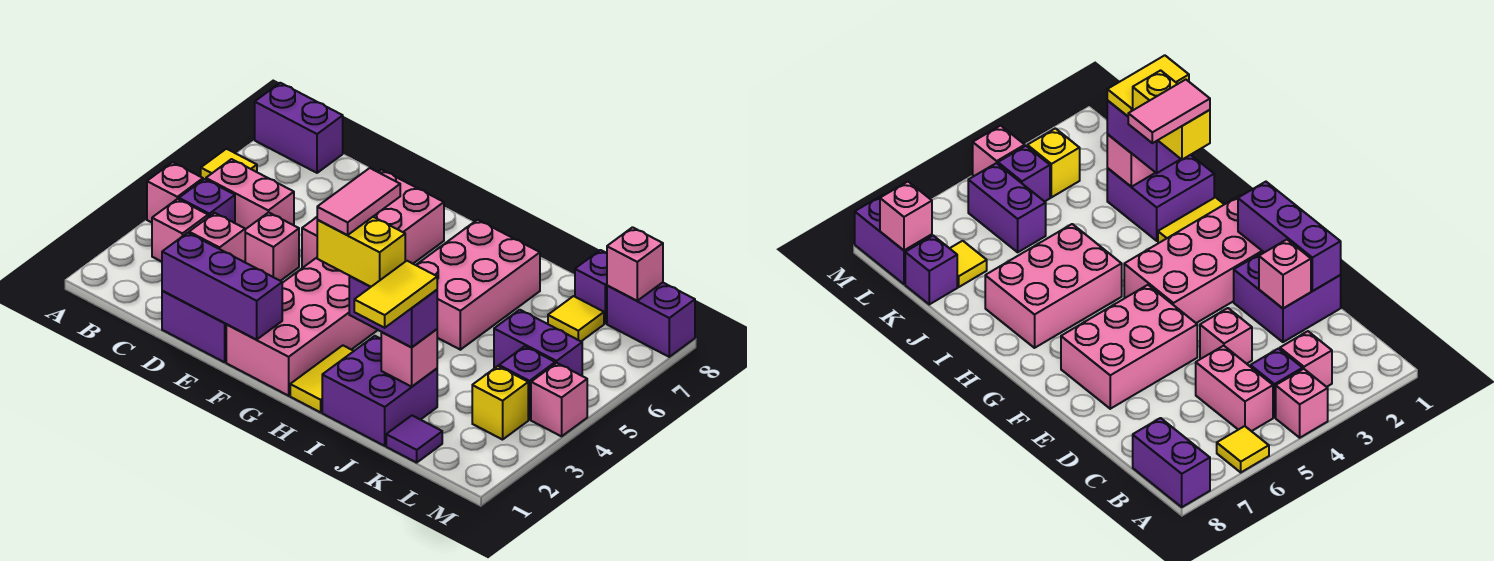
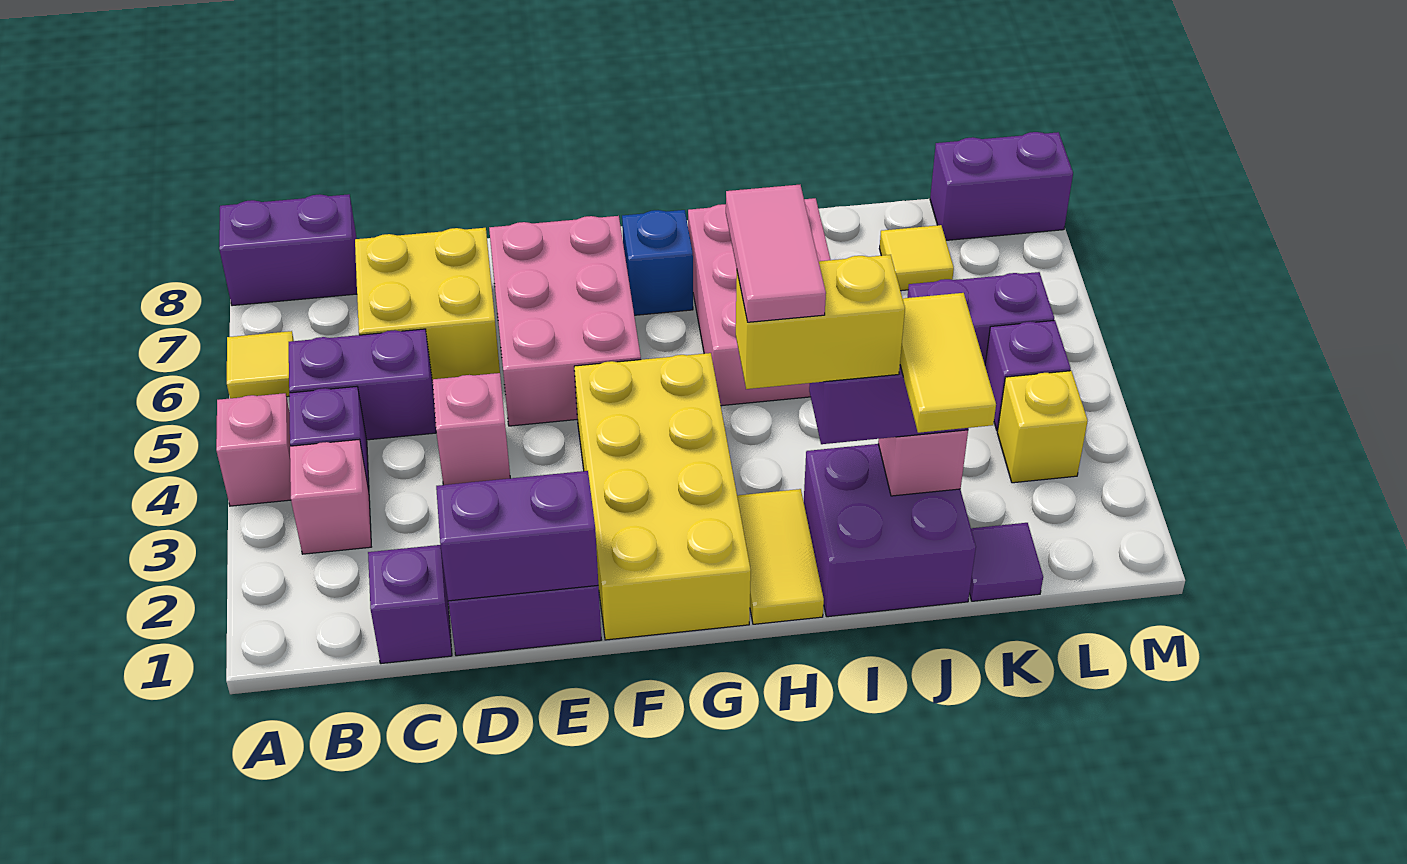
pink brick B5:C5 level 1 -> purple brick B5:C5 level 1
none -> yellow brick C6:D7 level 1
purple brick D1:F1 level 2 -> purple brick D1:E1 level 2
pink brick D2 level 2 -> none
pink brick F1:G4 level 1 -> yellow brick F1:G4 level 1
none -> blue brick G7 level 1
purple brick K8 level 1 -> purple brick C1 level 1
pink brick L8 level 2 -> none
pink brick M4 level 1 -> none

